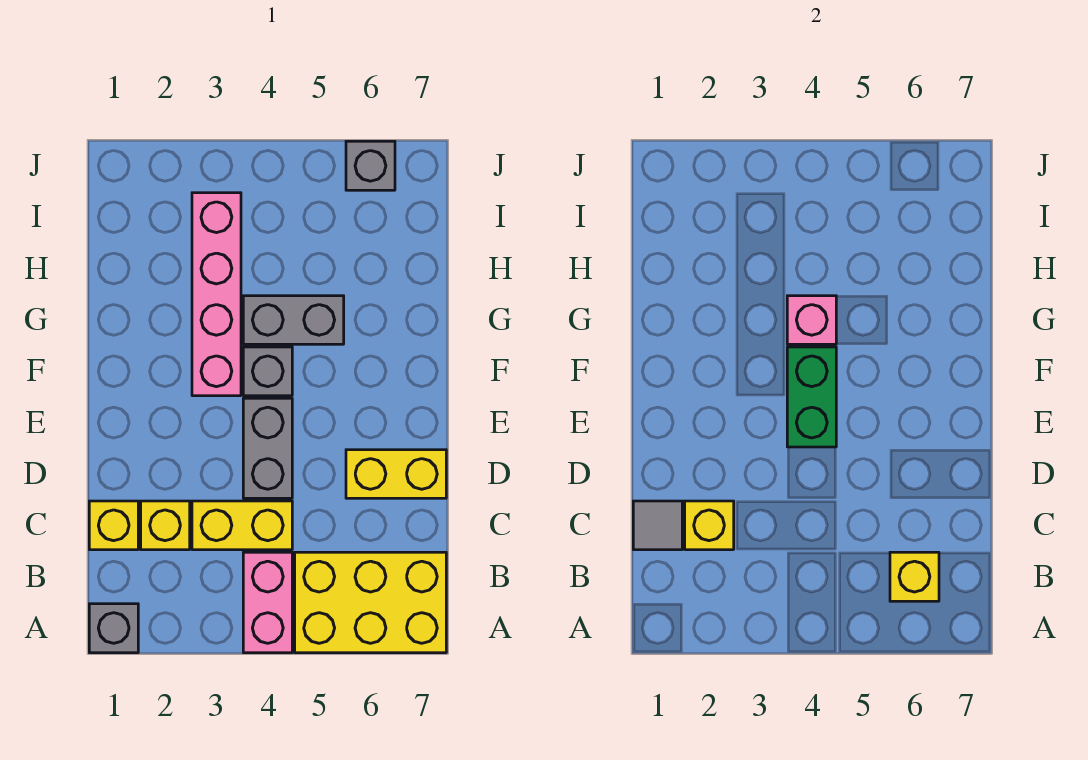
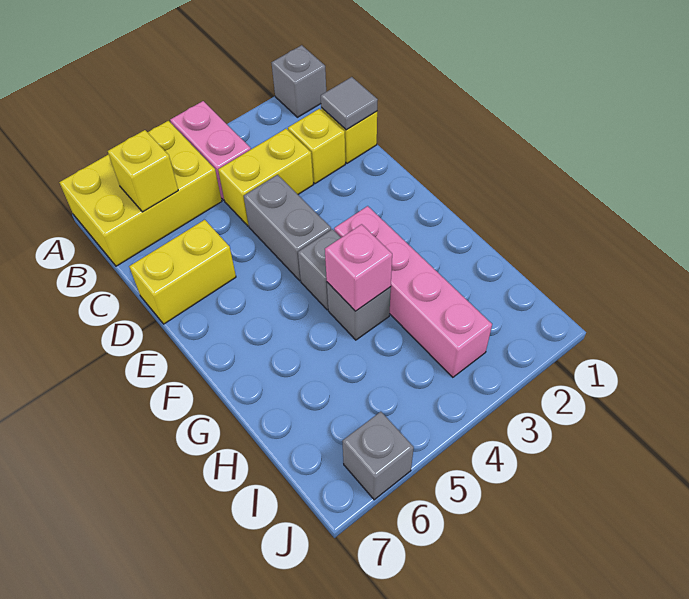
yellow brick C2 level 2 -> none
green brick E4:F4 level 2 -> none
grey brick G4:G5 level 1 -> grey brick G4 level 1

